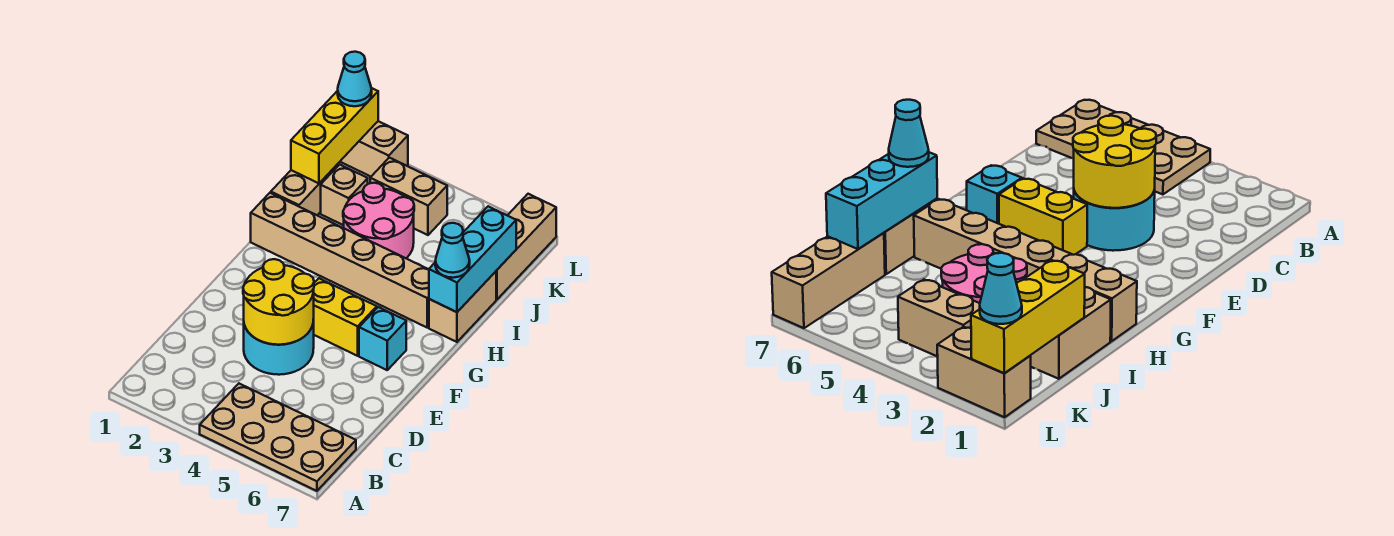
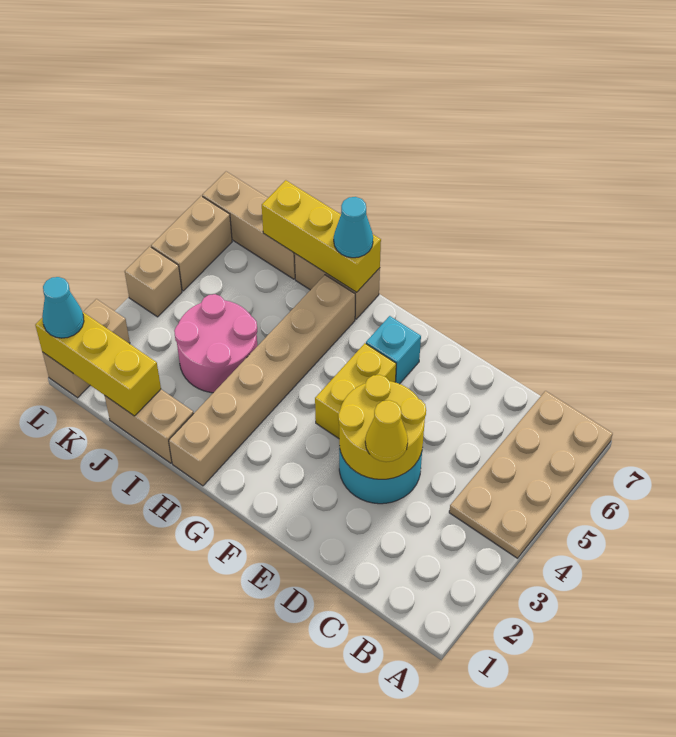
none -> yellow cone D3 level 3
cyan brick H7:J7 level 2 -> yellow brick H7:J7 level 2
tan brick J2 level 1 -> tan brick L4 level 1
tan brick K3:K4 level 1 -> tan brick L5:L6 level 1

